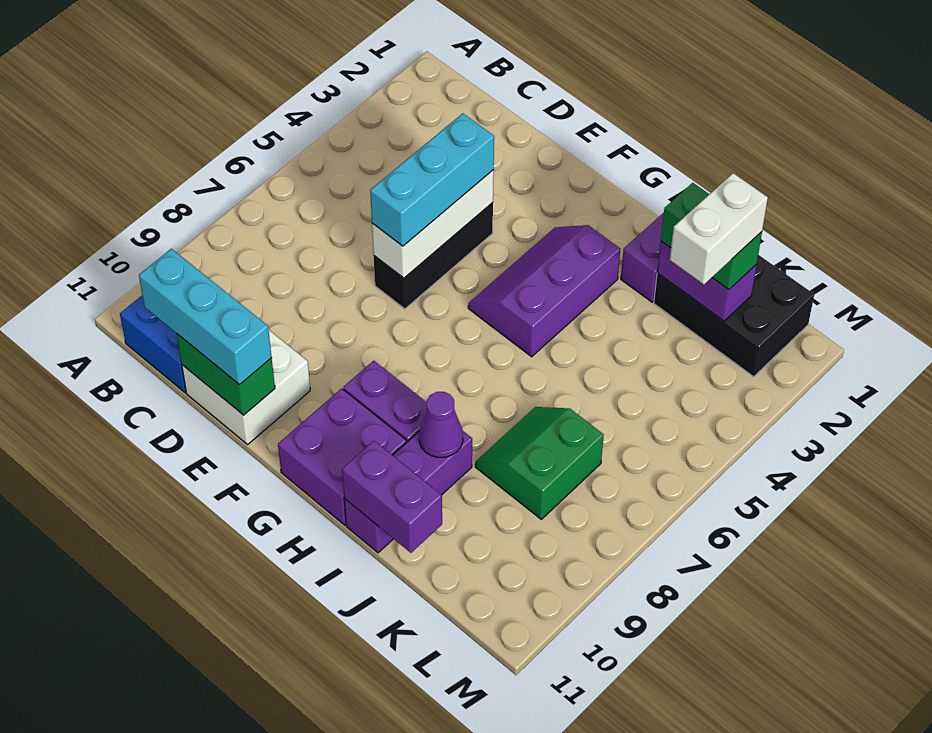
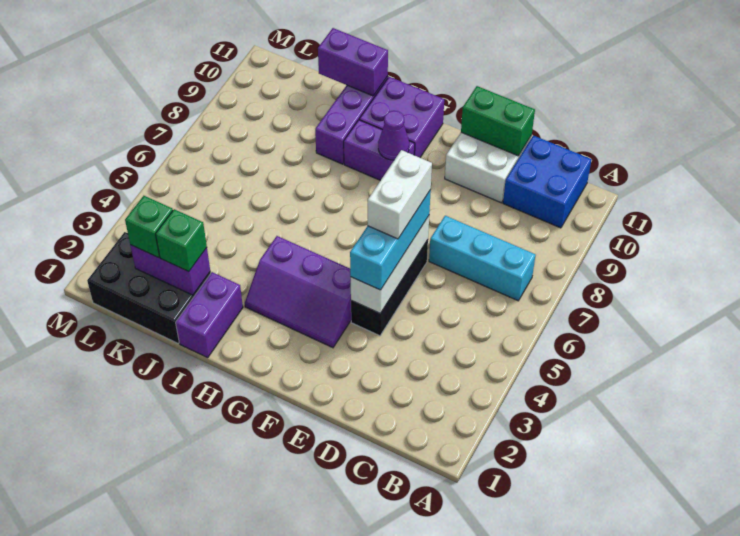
cyan brick C11:E11 level 3 -> cyan brick B7:D7 level 1
purple slope G3:H5 level 1 top H -> purple slope F3:H4 level 1 top 4
purple cone I9 level 2 -> purple cone G9 level 2
green slope J7:K8 level 1 top K -> none
white brick K2:K3 level 4 -> white brick E5:E6 level 4

